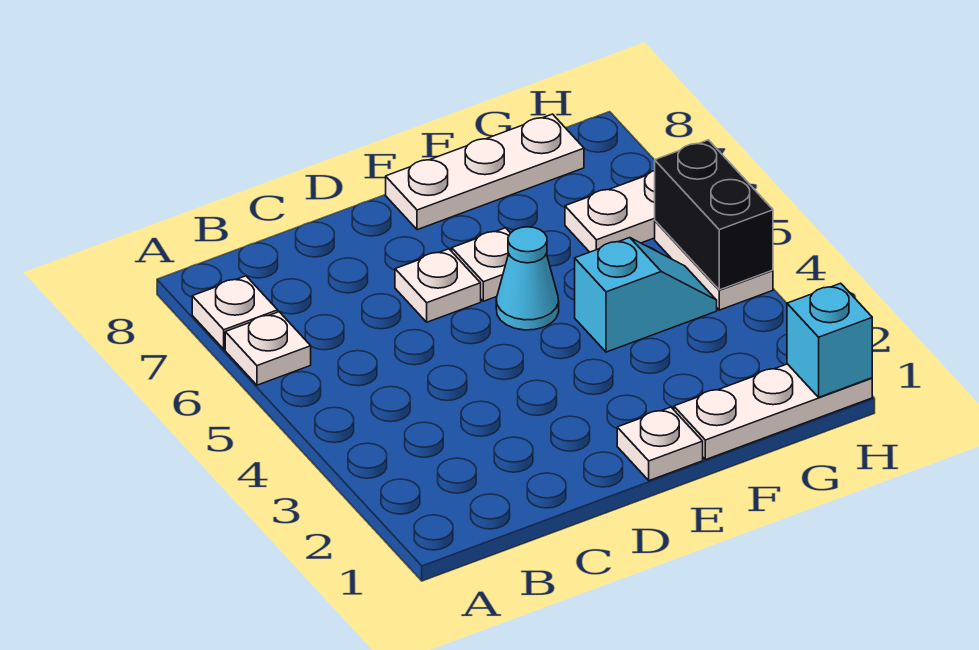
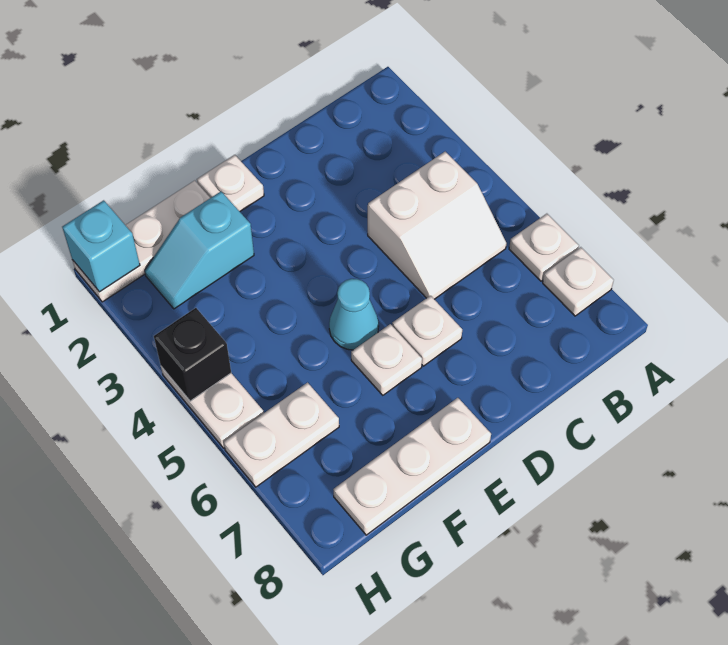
none -> white slope B4:C5 level 1 top 4
cyan slope F4:G4 level 1 top F -> cyan slope F2:G2 level 1 top F
black brick H4:H5 level 2 -> black brick H4 level 2

